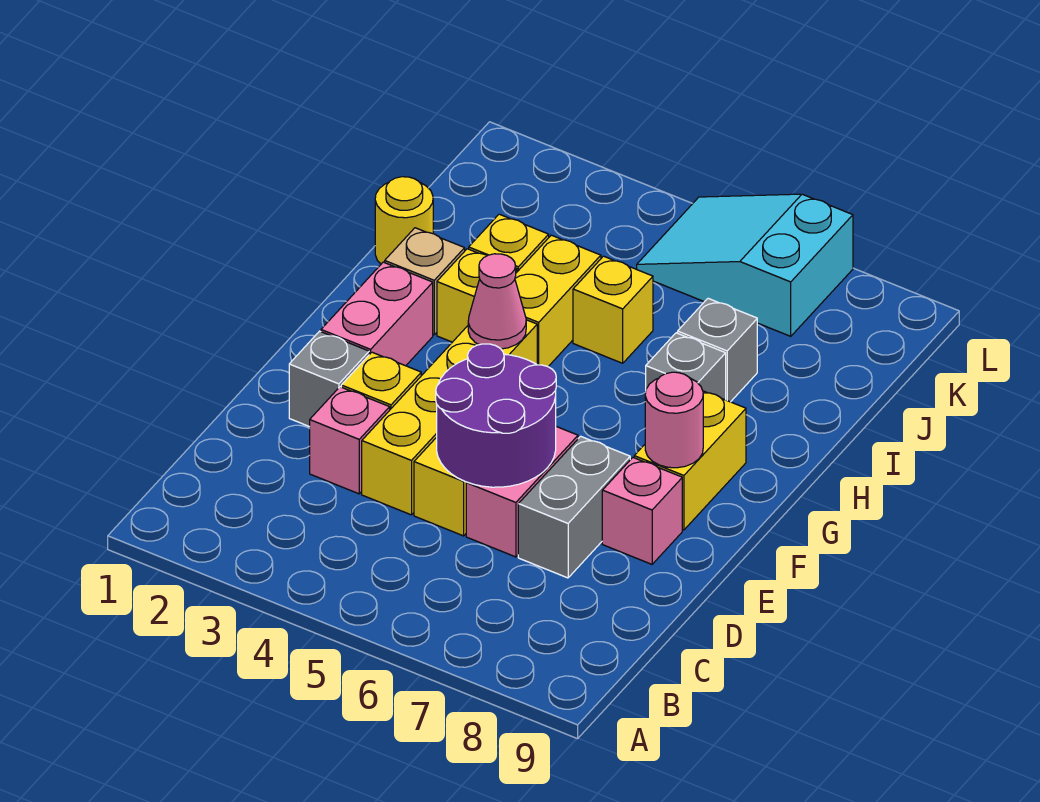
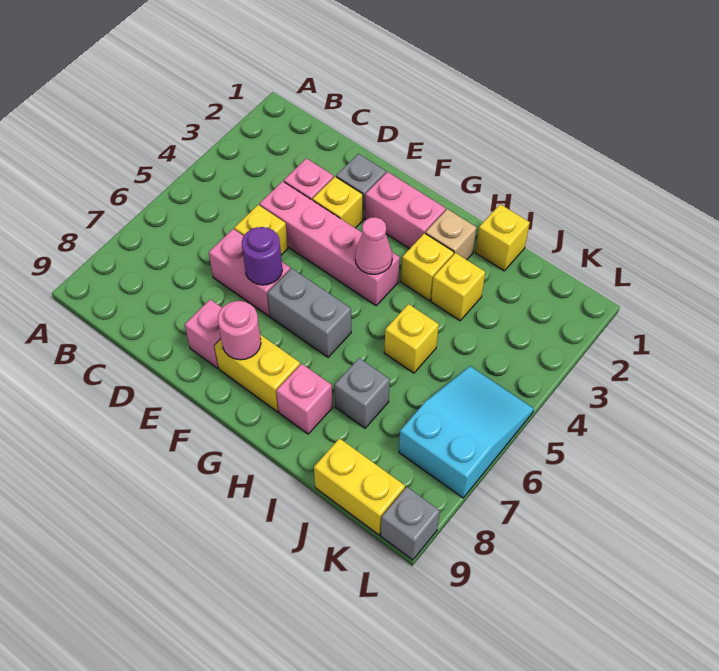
yellow brick D4:G4 level 1 -> pink brick D4:G4 level 1
purple round brick D5:E6 level 2 -> purple round brick E6 level 2
grey brick D7:E7 level 1 -> grey brick F6:G6 level 1
yellow brick H4:I4 level 1 -> yellow brick J9:K9 level 1
grey brick H7 level 1 -> grey brick L9 level 1
none -> pink brick H8 level 1
yellow round brick I1 level 1 -> yellow brick I1 level 1

